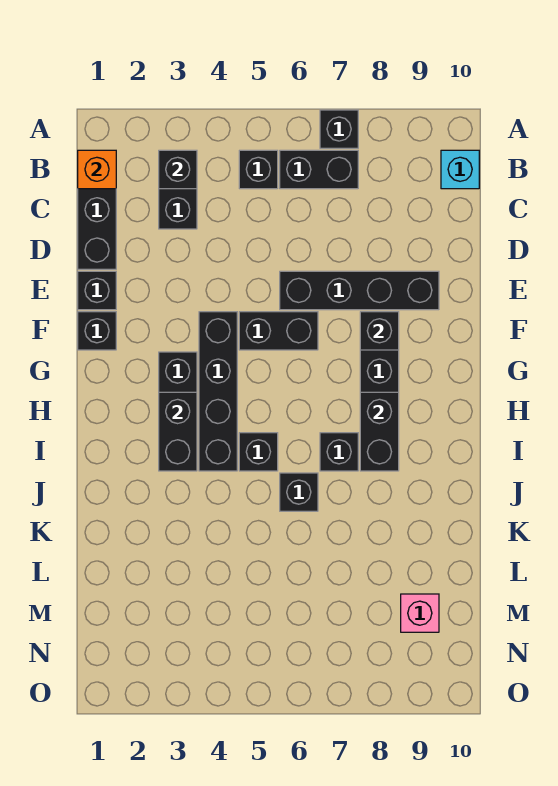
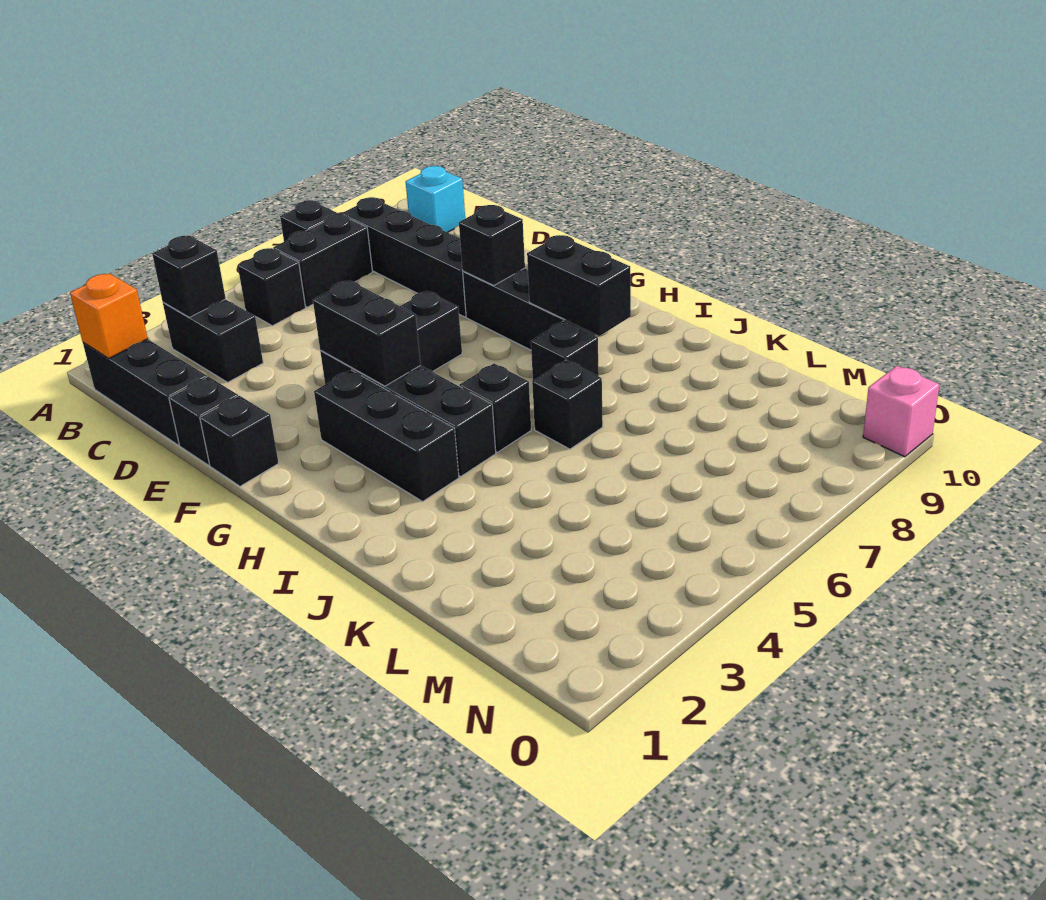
black brick E6:E9 level 1 -> black brick B8:E8 level 1
black brick H3:I3 level 2 -> black brick F4:G4 level 2
pink brick M9 level 1 -> pink brick O10 level 1

